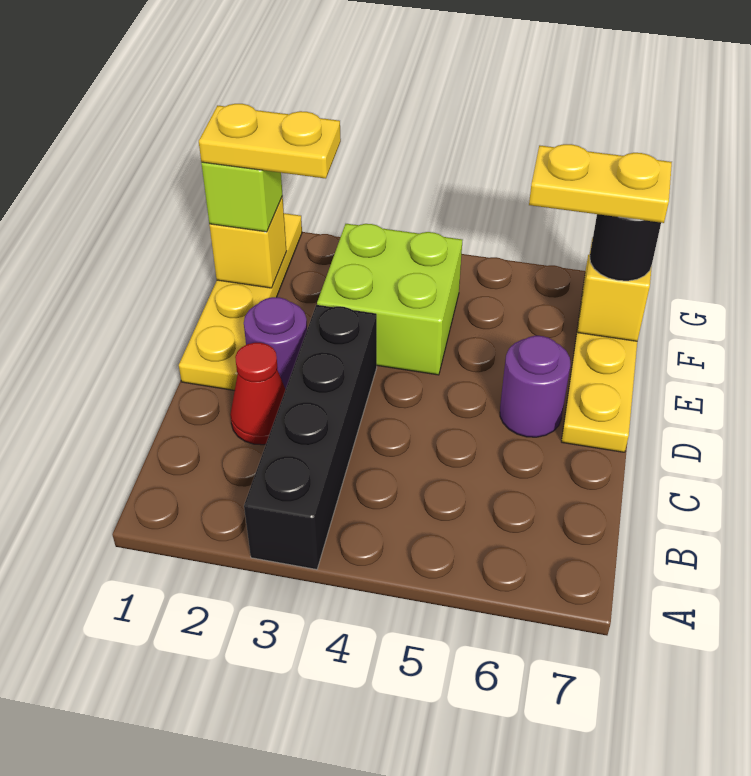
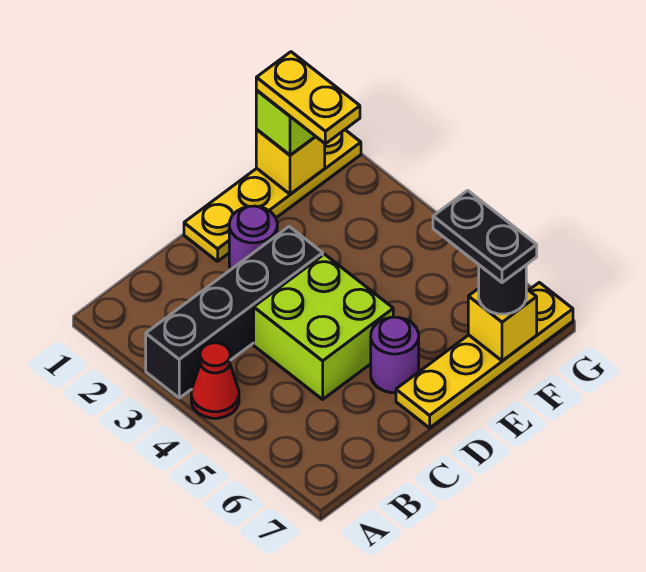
red cone C2 level 1 -> red cone A4 level 1
lime brick E3:F4 level 1 -> lime brick C4:D5 level 1
yellow plate F6:F7 level 4 -> black plate F6:F7 level 4

